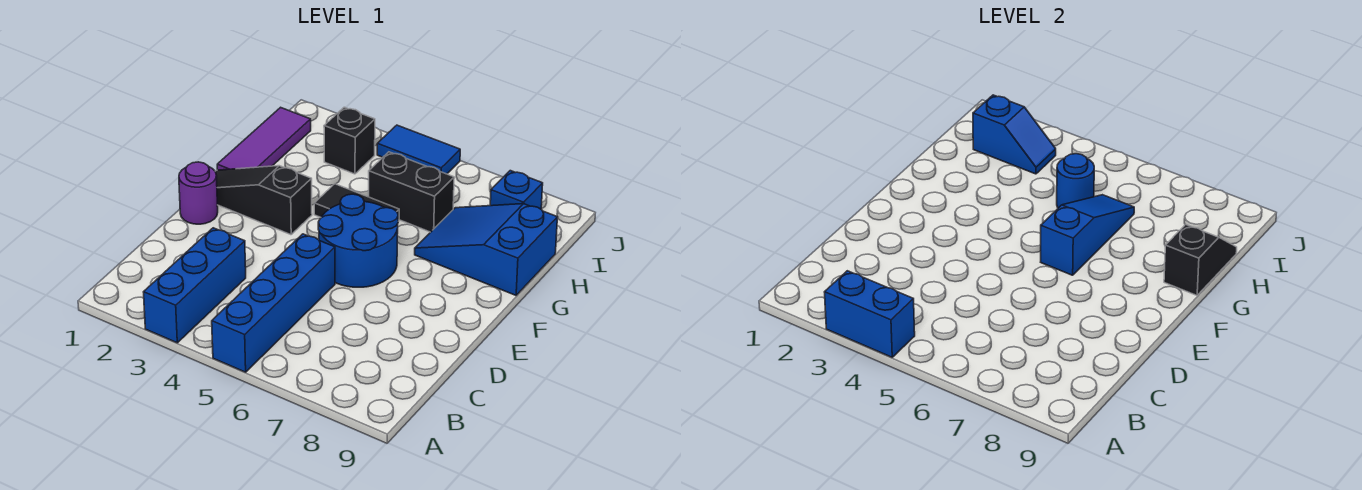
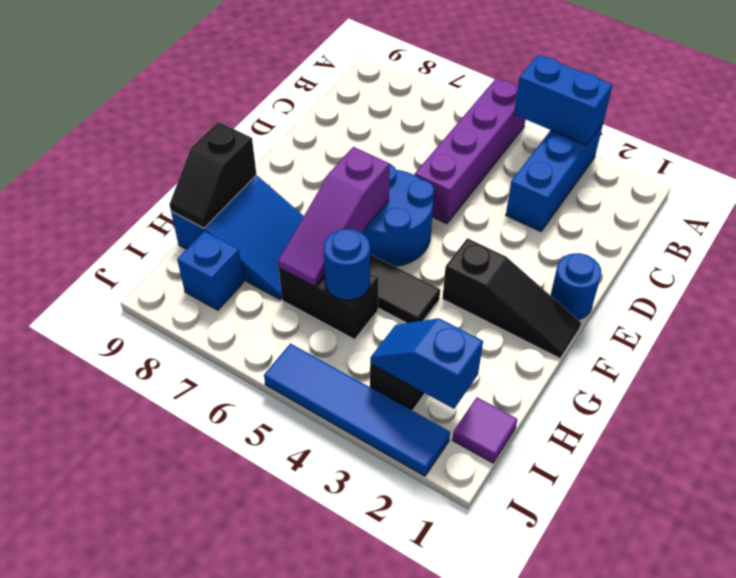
blue brick A5:D5 level 1 -> purple brick A5:D5 level 1
purple round brick E1 level 1 -> blue round brick E1 level 1
blue slope F6:H6 level 2 top F -> purple slope F6:H6 level 2 top F
purple tile G1:I1 level 1 -> purple tile I1 level 1
blue tile J4:J5 level 1 -> blue tile J2:J5 level 1

